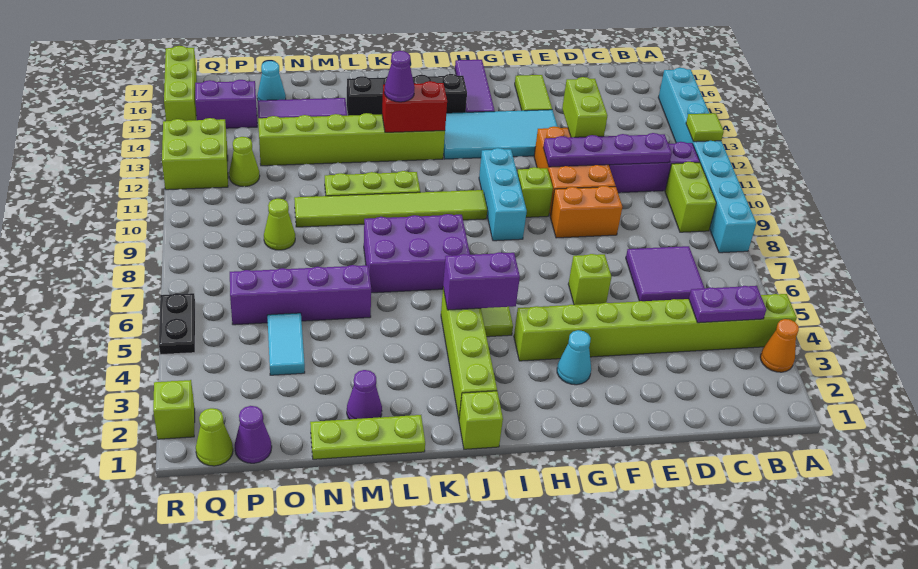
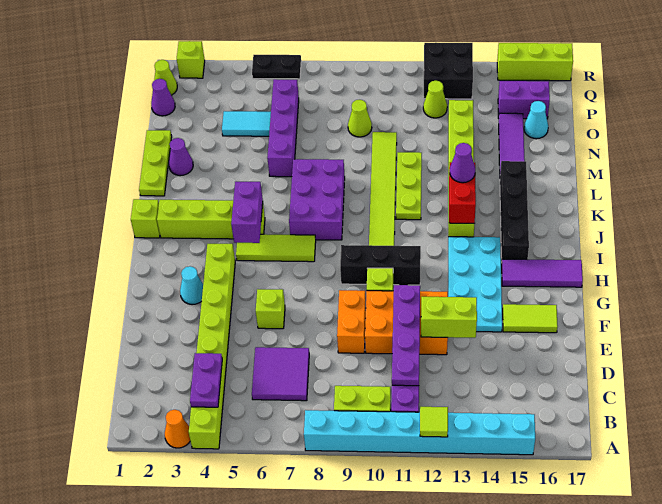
cyan tile F13:I14 level 1 -> cyan plate F13:I14 level 1
cyan brick H9:H11 level 1 -> black brick H9:H11 level 1
purple brick P15:Q15 level 1 -> purple brick P15:P16 level 1
lime brick Q12:R13 level 1 -> black brick Q12:R13 level 1

